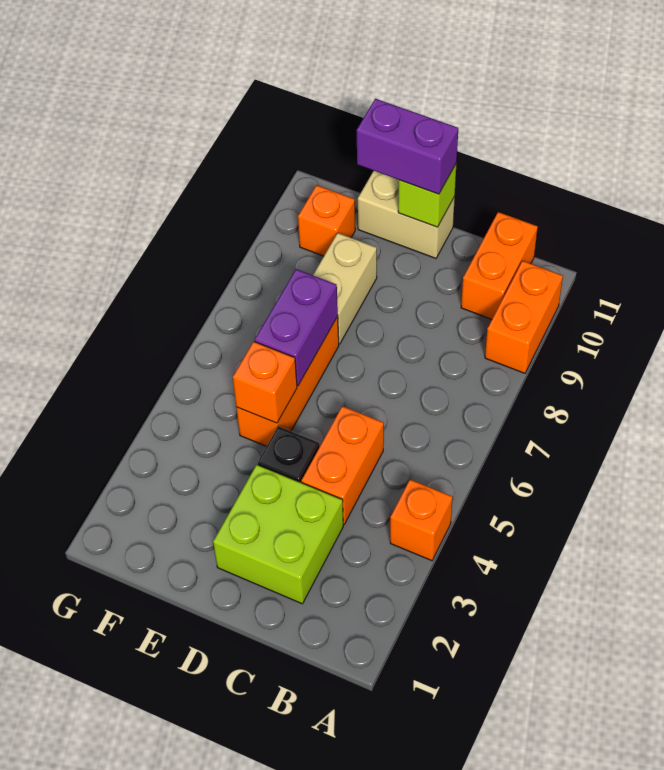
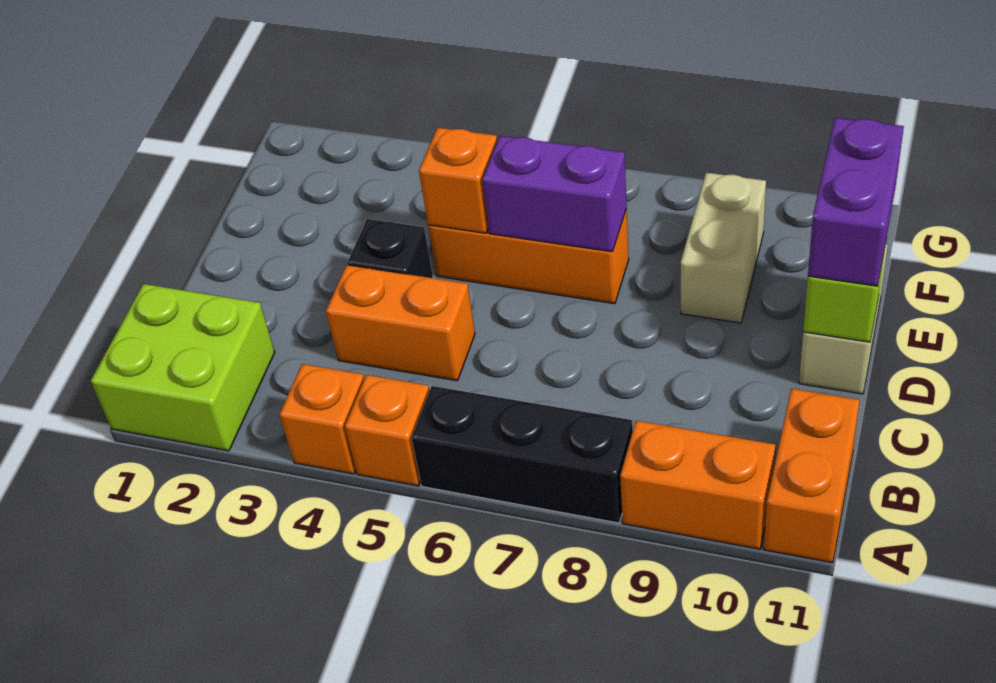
none -> black brick A6:A8 level 1
orange brick B10:B11 level 1 -> orange brick A11:B11 level 1
lime brick C2:D3 level 1 -> lime brick A1:B2 level 1
tan brick E8:E9 level 1 -> tan brick E9:F9 level 1
orange brick F10 level 1 -> orange brick A5 level 1

